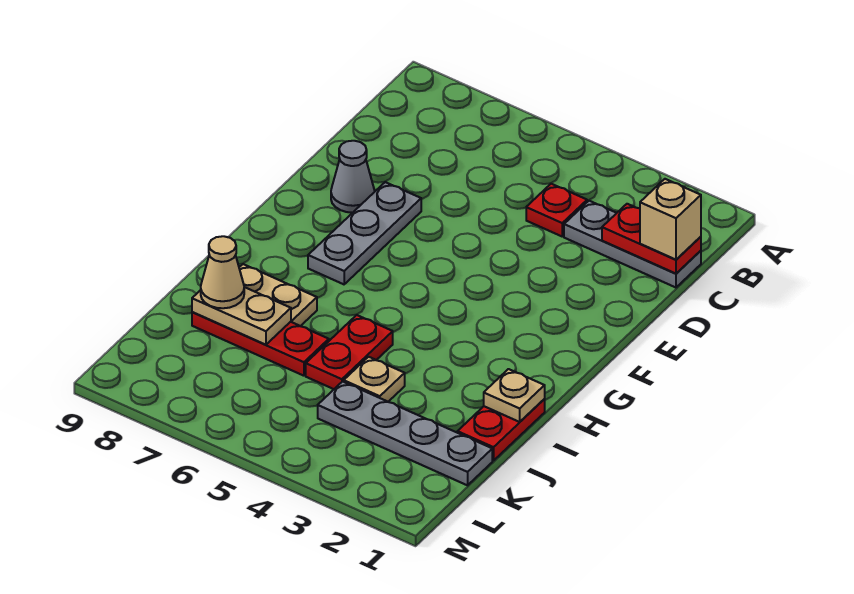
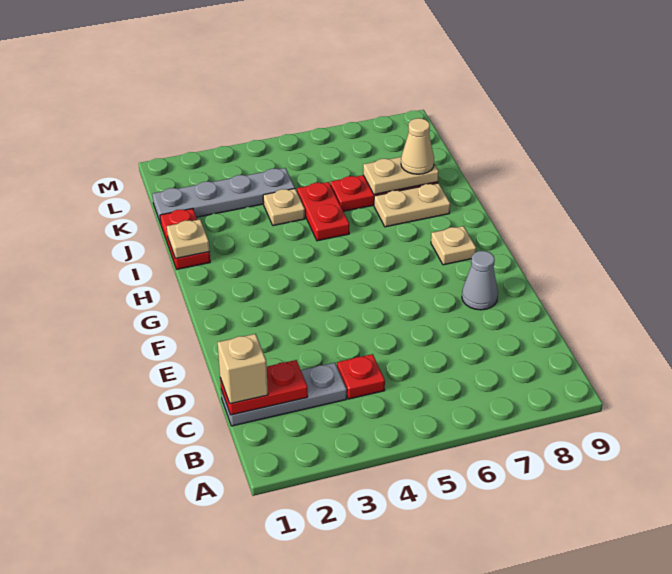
grey plate E7:G7 level 1 -> none
none -> tan plate G8 level 1

